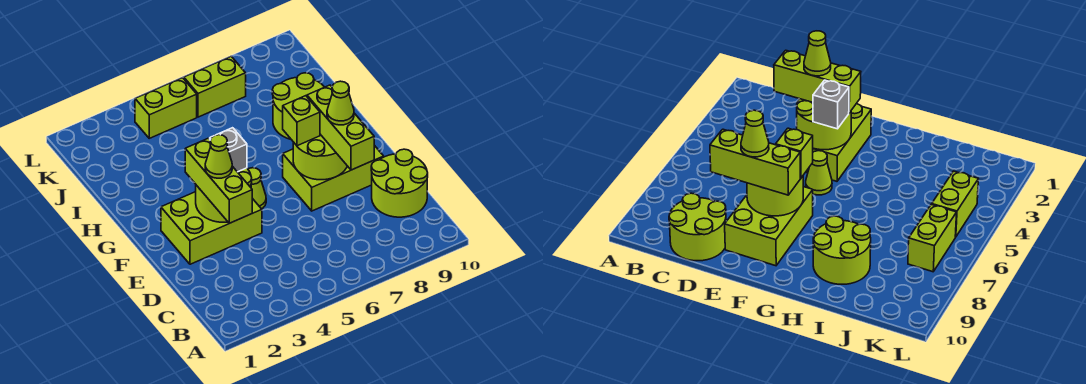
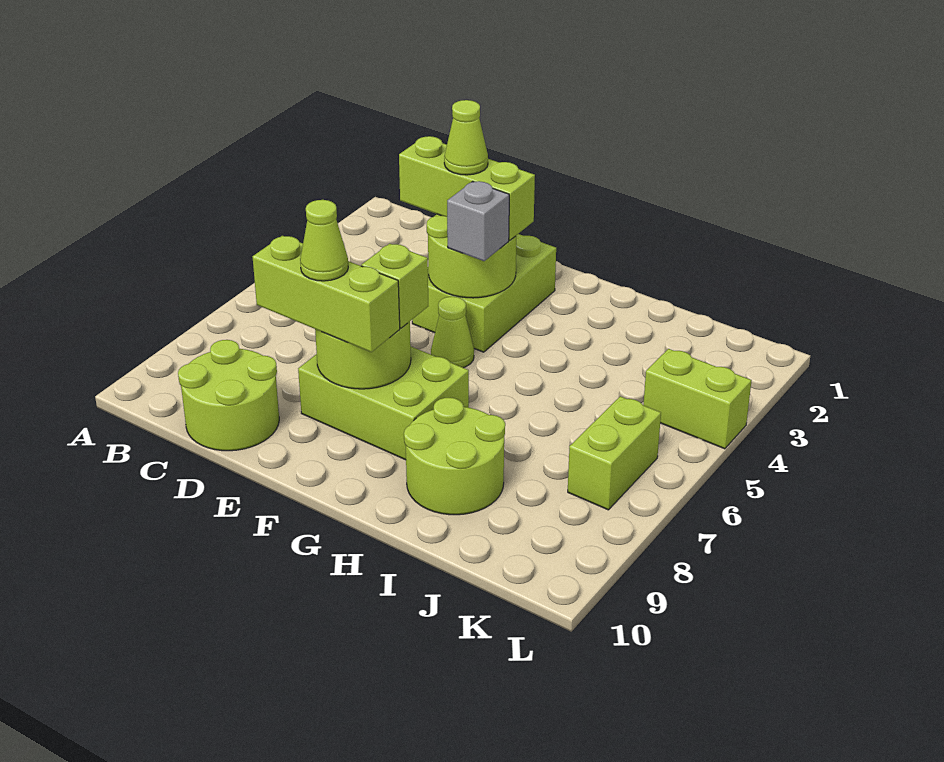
lime brick E7:F9 level 1 -> lime brick E7:G8 level 1
lime brick K4:K5 level 1 -> lime brick K4:L4 level 1

